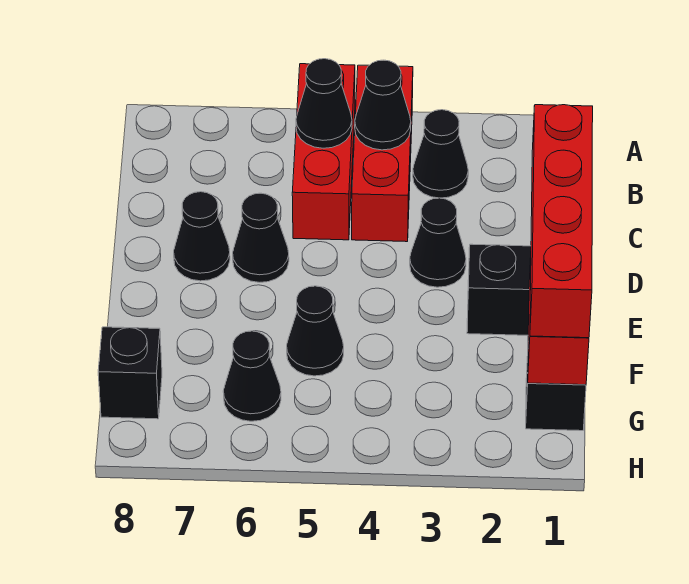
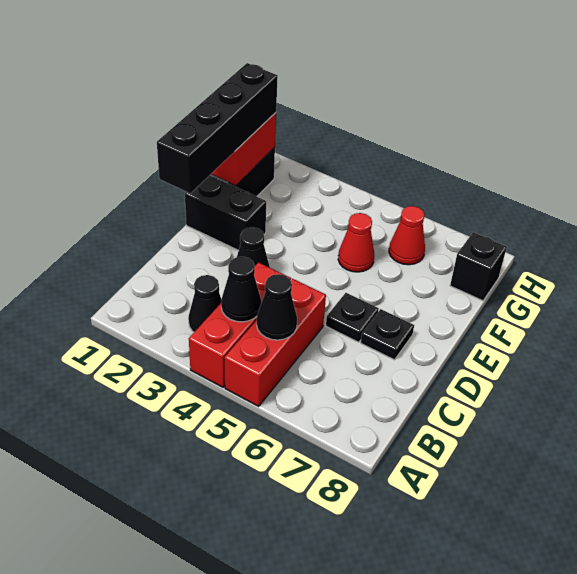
red brick D1:G1 level 3 -> black brick D1:G1 level 3
black cone D6 level 1 -> black plate D6 level 1
black cone D7 level 1 -> black plate D7 level 1
black cone F5 level 1 -> red cone F5 level 1
black cone G6 level 1 -> red cone G6 level 1

